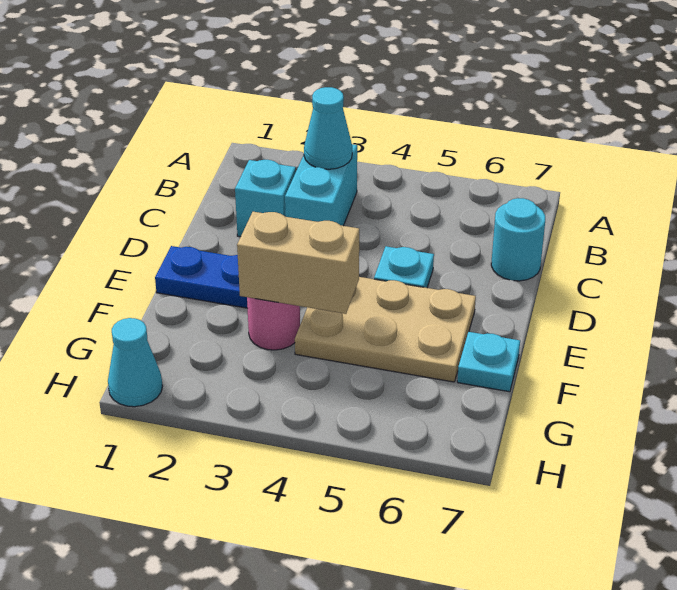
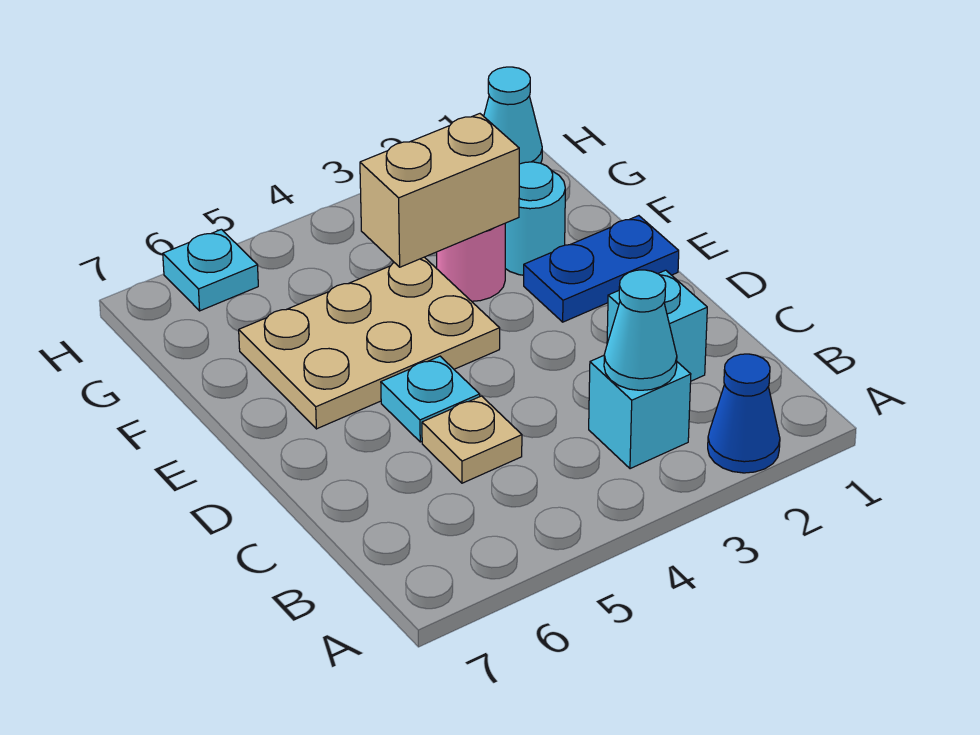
none -> blue cone A2 level 1
cyan brick B3:C3 level 1 -> cyan brick B3 level 1
none -> tan plate C5 level 1
cyan round brick C7 level 1 -> cyan round brick F2 level 1
cyan plate F7 level 1 -> cyan plate H6 level 1

